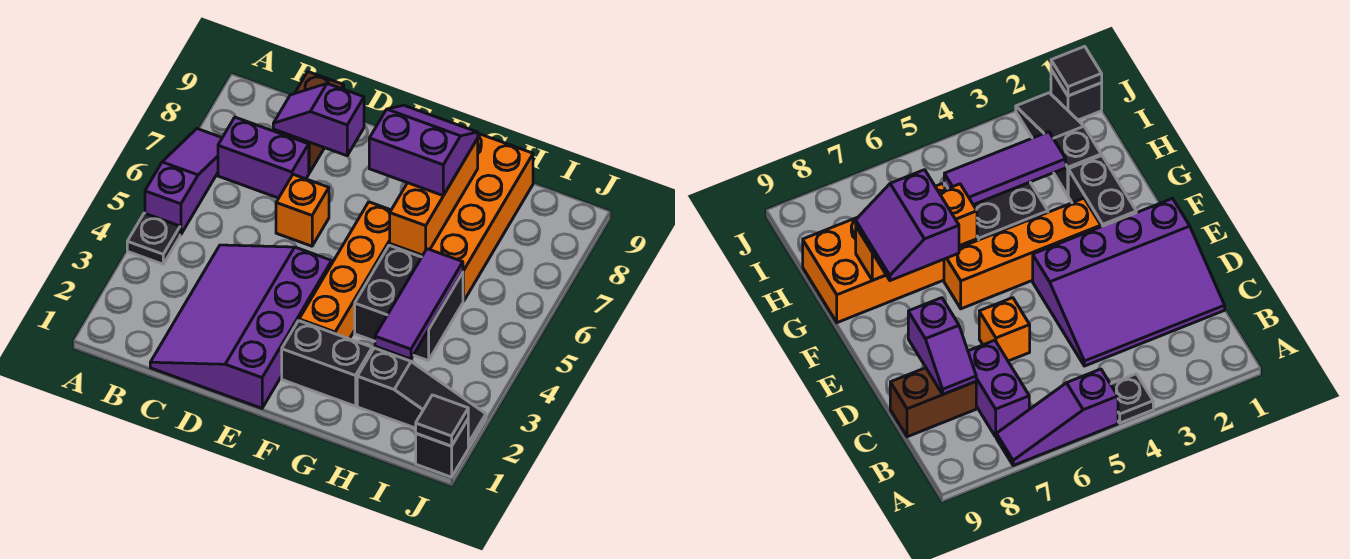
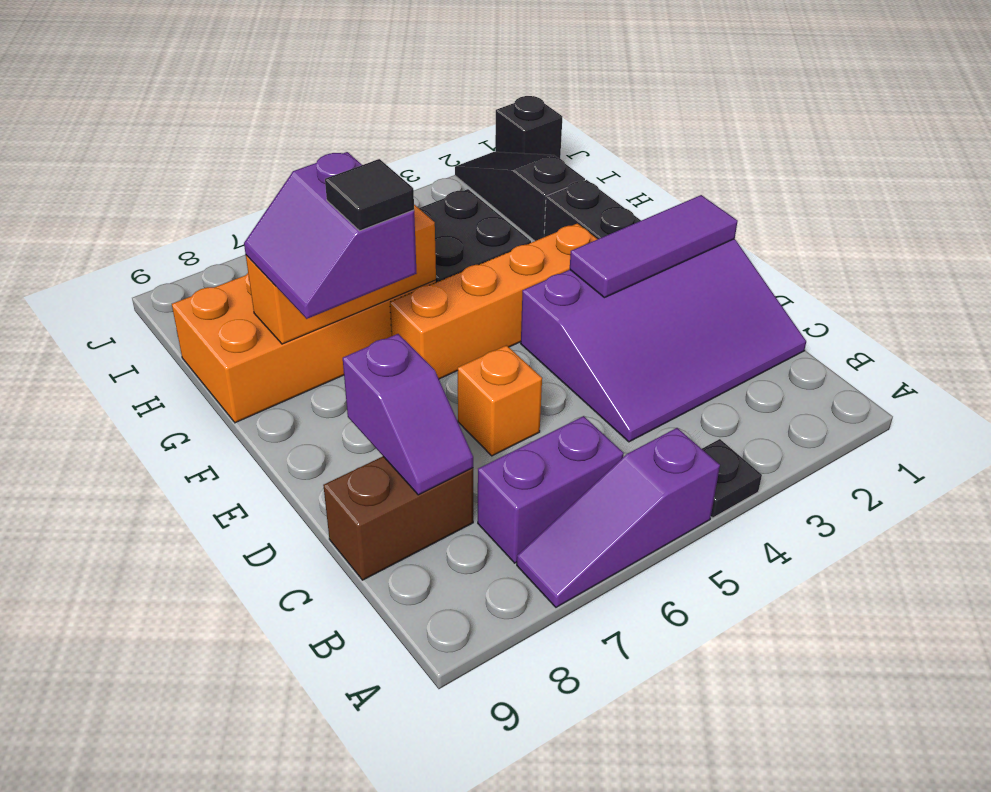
purple brick B7:C7 level 1 -> purple brick B6:B7 level 1
purple tile H3:H5 level 2 -> purple tile E1:E3 level 2
black tile J1 level 2 -> black tile F7 level 4

